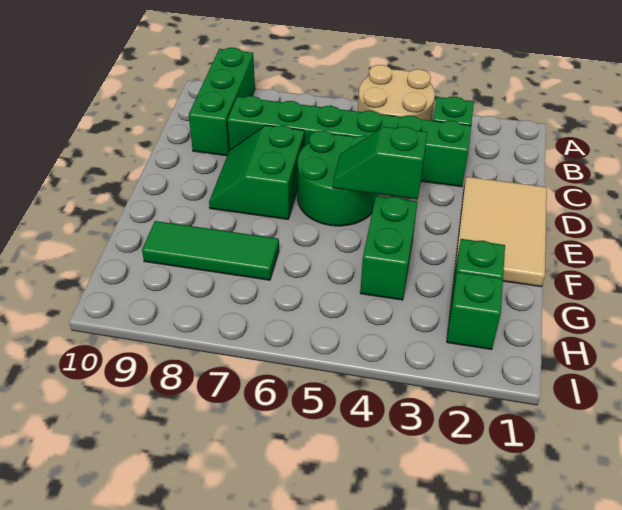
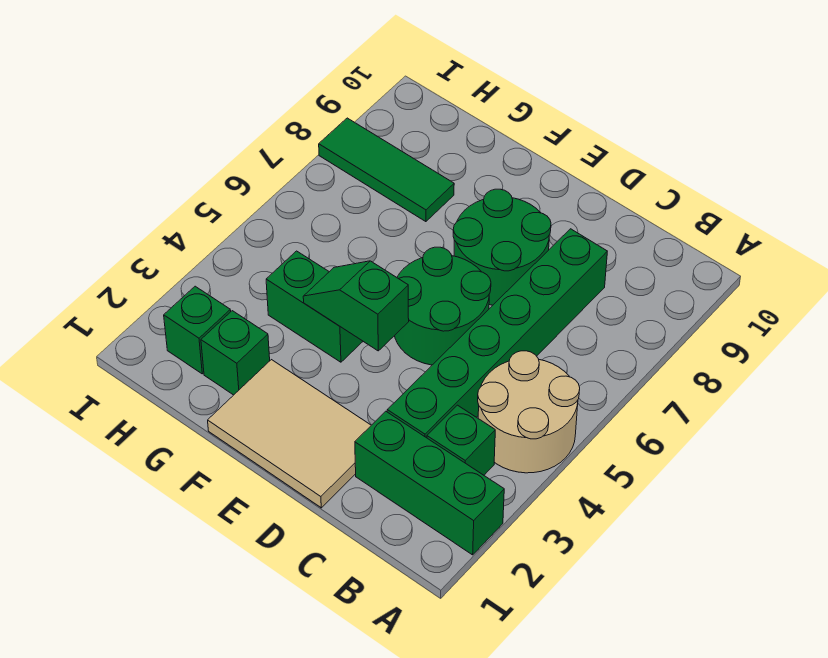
green brick A9:C9 level 1 -> green brick A2:C2 level 1
green slope D7:E8 level 1 top 7 -> green round brick D7:E8 level 1
green slope E4:E5 level 2 top 4 -> green slope E4:F4 level 2 top E
green tile G7:G9 level 1 -> green tile G8:I8 level 1

